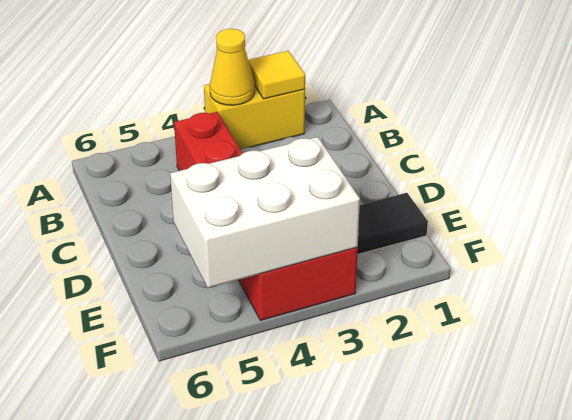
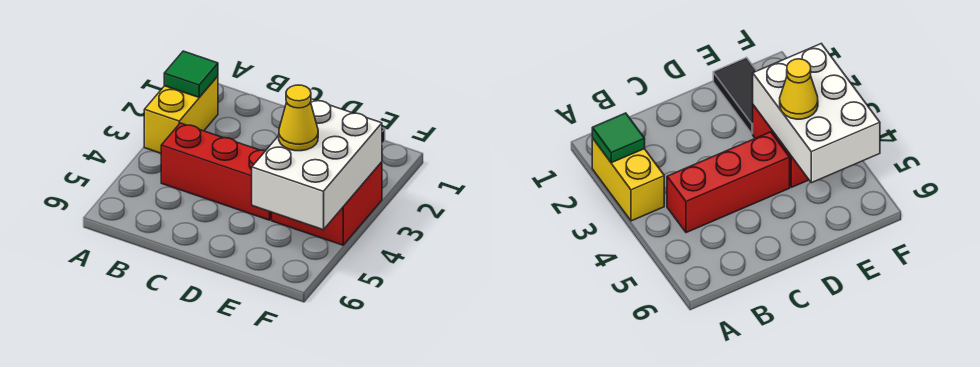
yellow tile A2 level 2 -> green tile A2 level 2
yellow cone A3 level 2 -> yellow cone E4 level 3

